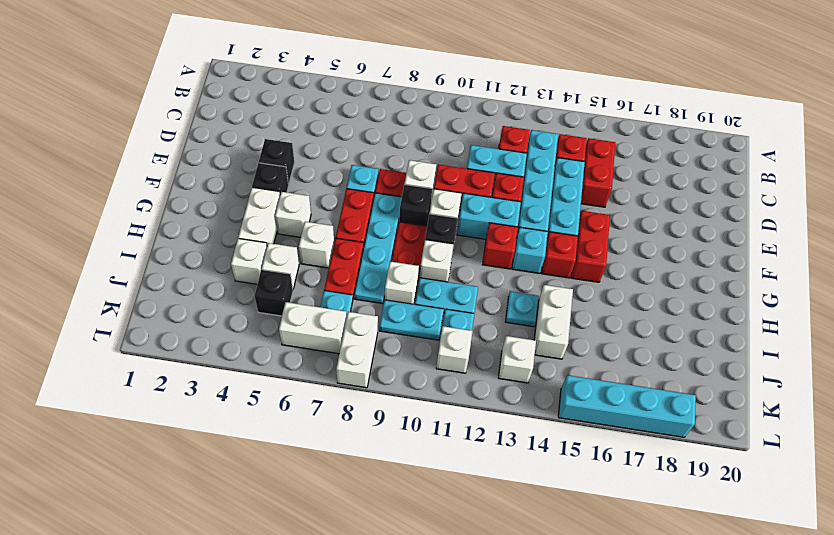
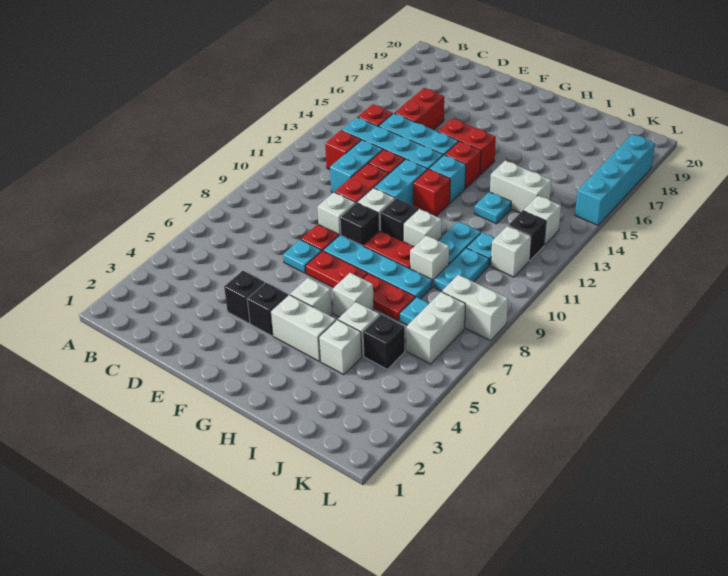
red brick C15:D15 level 1 -> red brick D15:D16 level 1
none -> black brick K12 level 1

